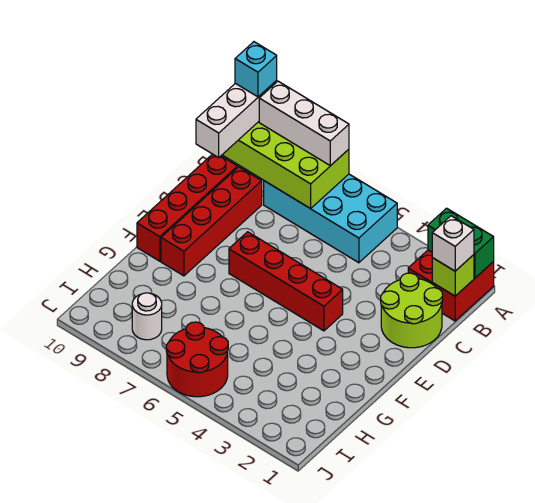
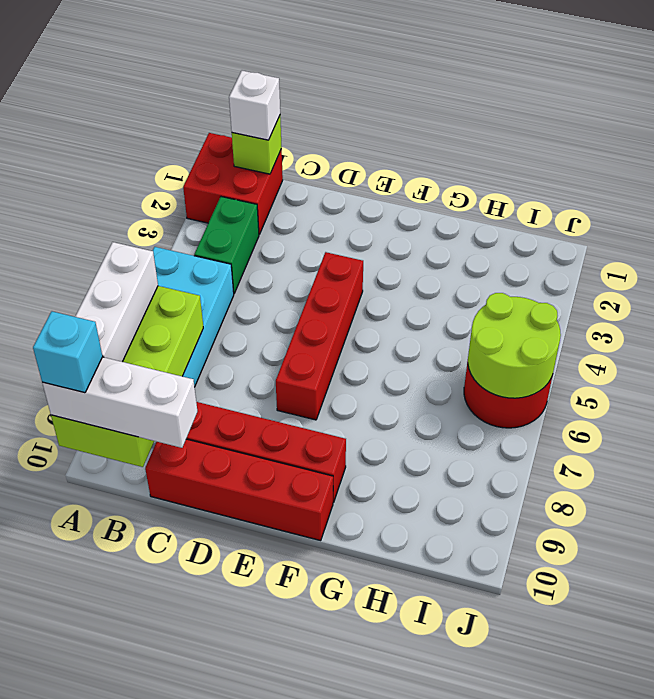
green brick A1:A2 level 2 -> green brick B3:B4 level 1
lime round brick C1:D2 level 1 -> lime round brick I5:J6 level 2
white round brick I8 level 1 -> none

